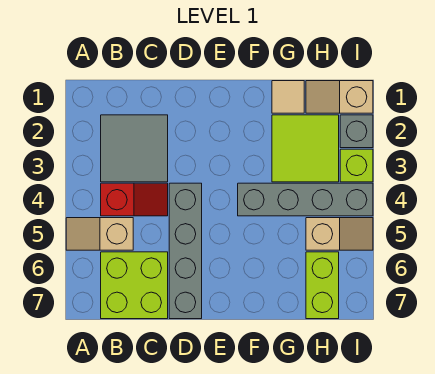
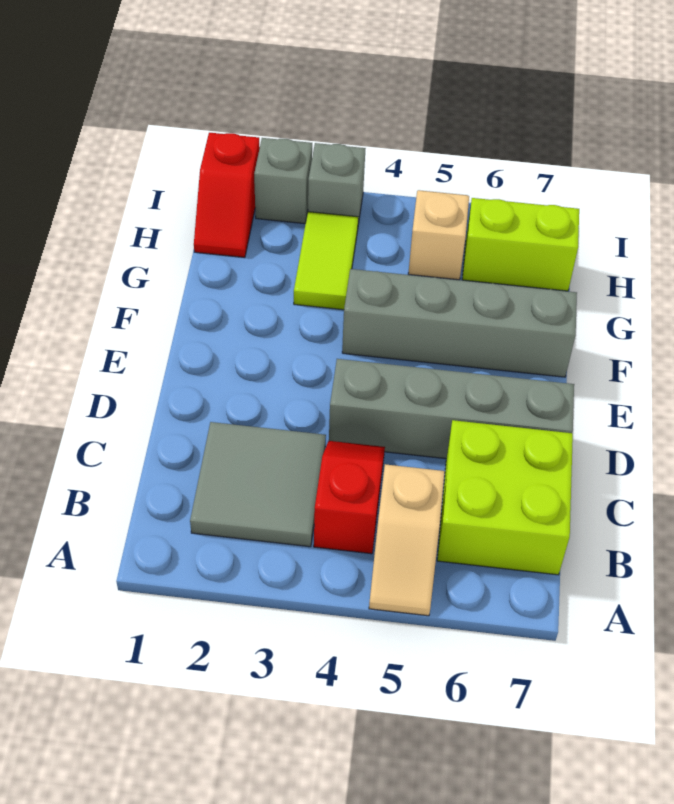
grey brick F4:I4 level 1 -> grey brick F4:F7 level 1
tan tile G1 level 1 -> none
lime tile G2:H3 level 1 -> lime tile G3:H3 level 1
tan slope H1:I1 level 1 top I -> red slope H1:I1 level 1 top I
lime brick I3 level 1 -> grey brick I3 level 1

